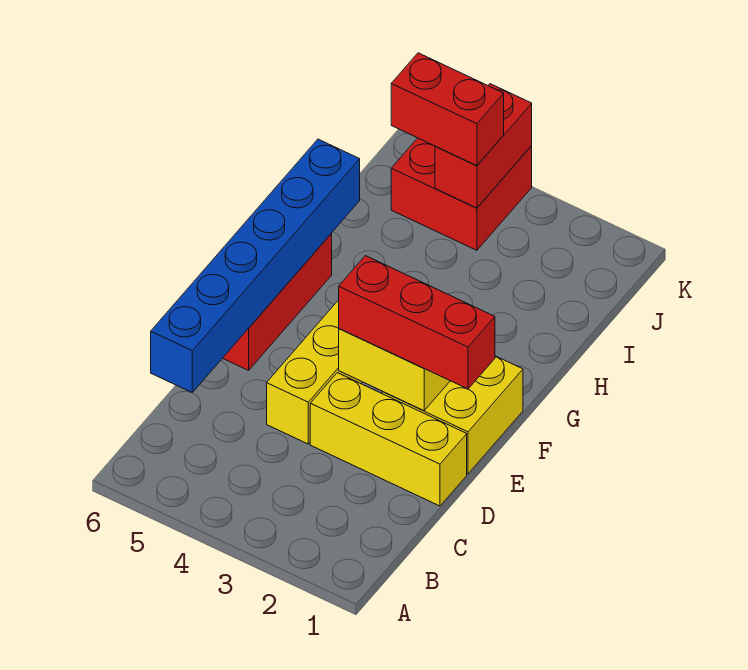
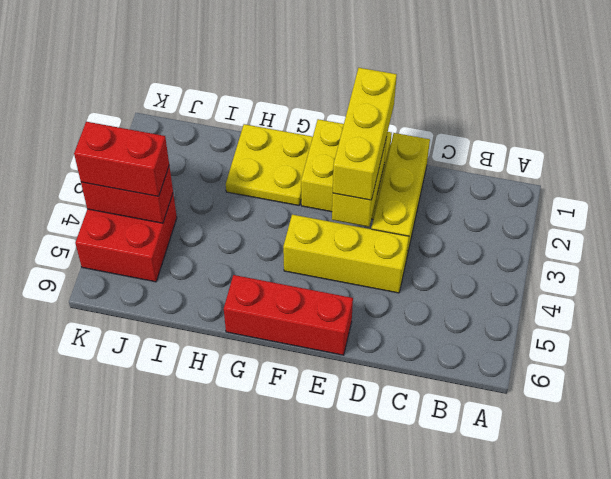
blue brick C6:H6 level 2 -> none
red brick E1:E3 level 3 -> yellow brick E1:E3 level 3
none -> yellow plate G1:H2 level 1
red brick J4:J5 level 3 -> red brick J4:K4 level 3

